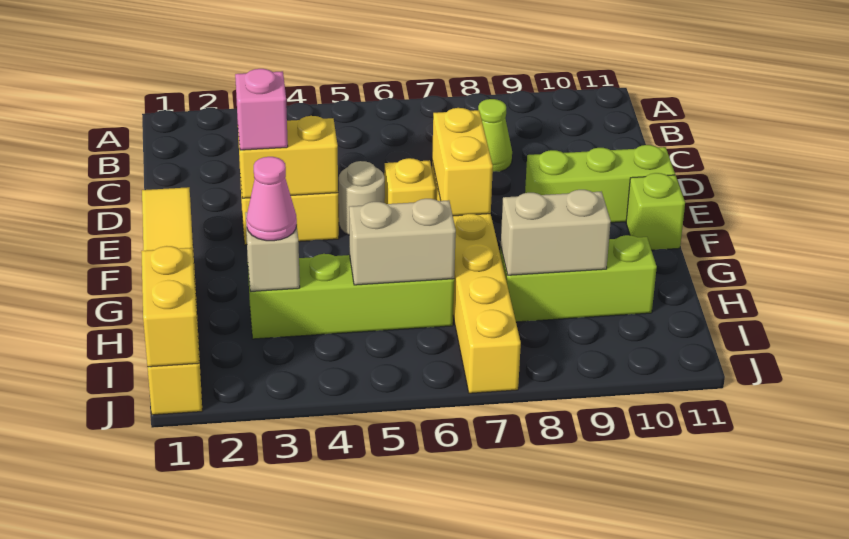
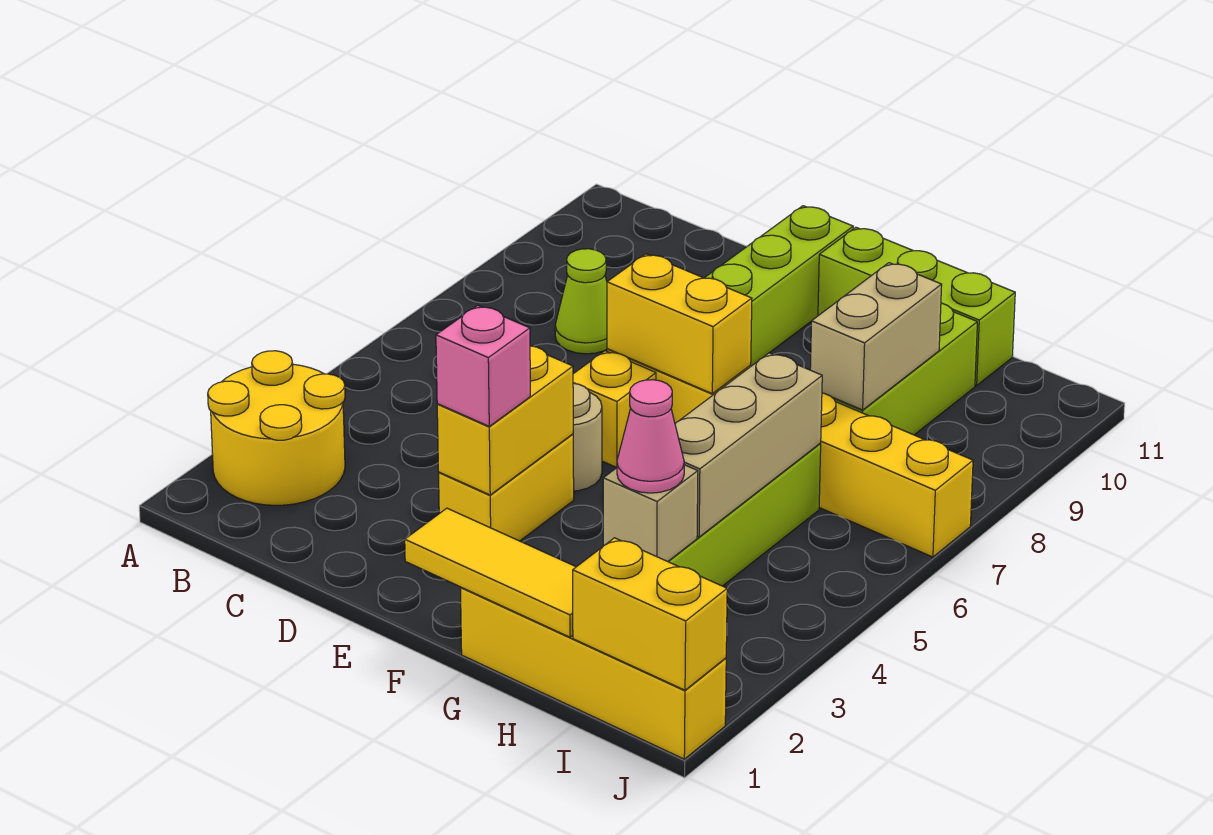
none -> yellow round brick A2:B3 level 1
lime brick F11 level 1 -> lime brick F11:H11 level 1
tan brick H5:H6 level 2 -> tan brick H4:H6 level 2

